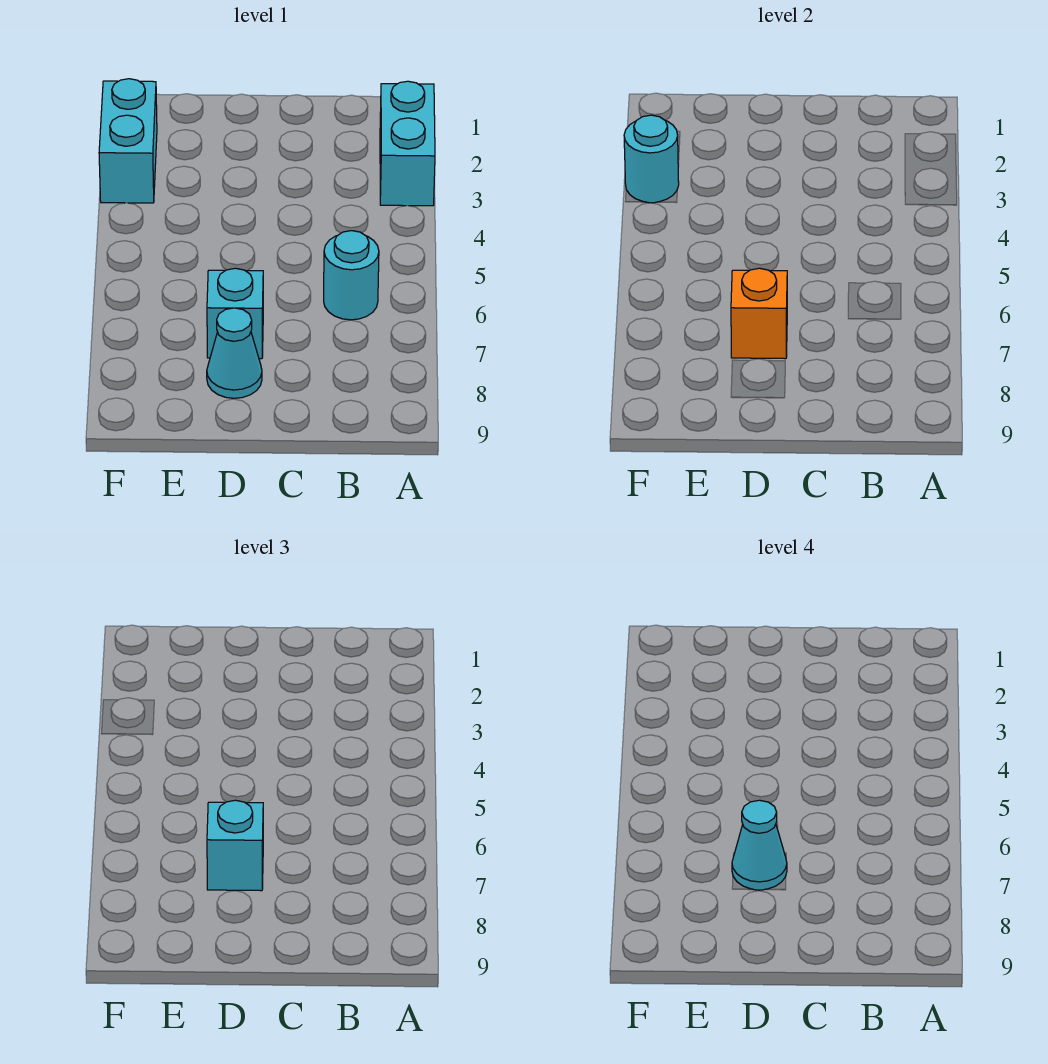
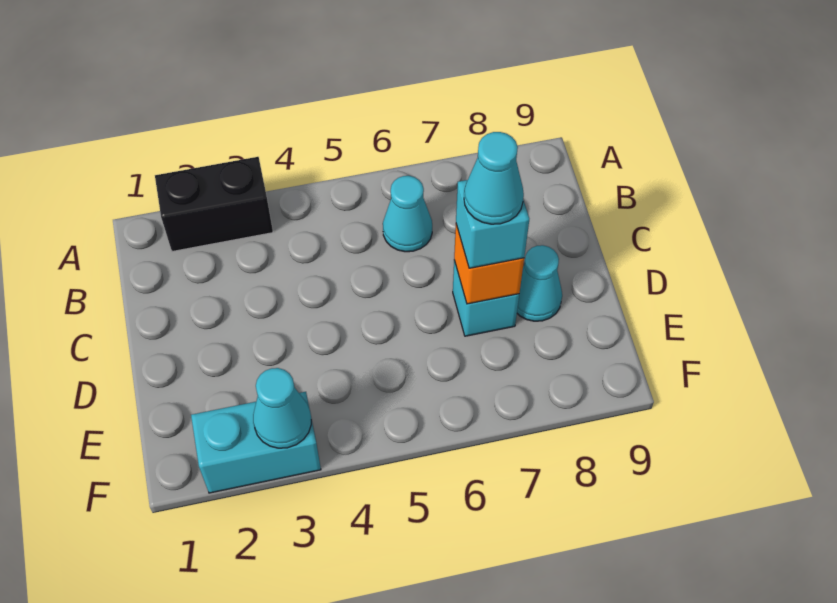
cyan brick A2:A3 level 1 -> black brick A2:A3 level 1
cyan round brick B6 level 1 -> cyan cone B6 level 1
cyan round brick F3 level 2 -> cyan cone F3 level 2

